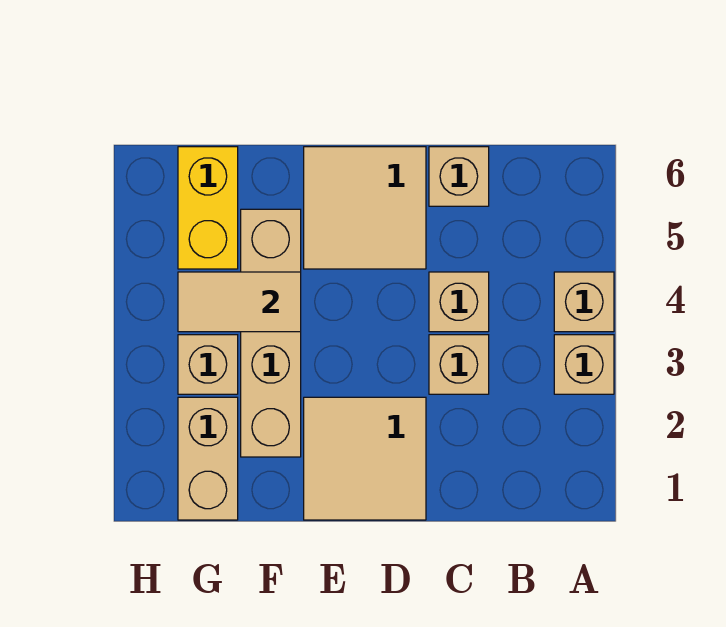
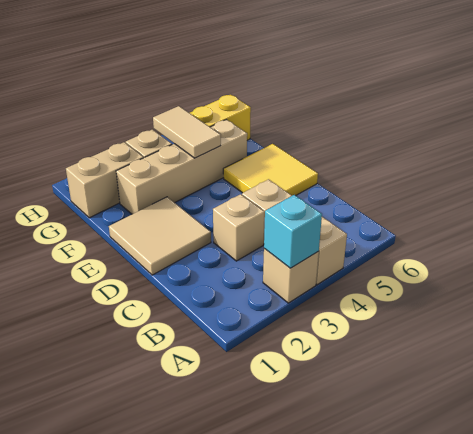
none -> cyan brick A3 level 2
tan brick C6 level 1 -> none
tan tile D5:E6 level 1 -> yellow tile D5:E6 level 1

